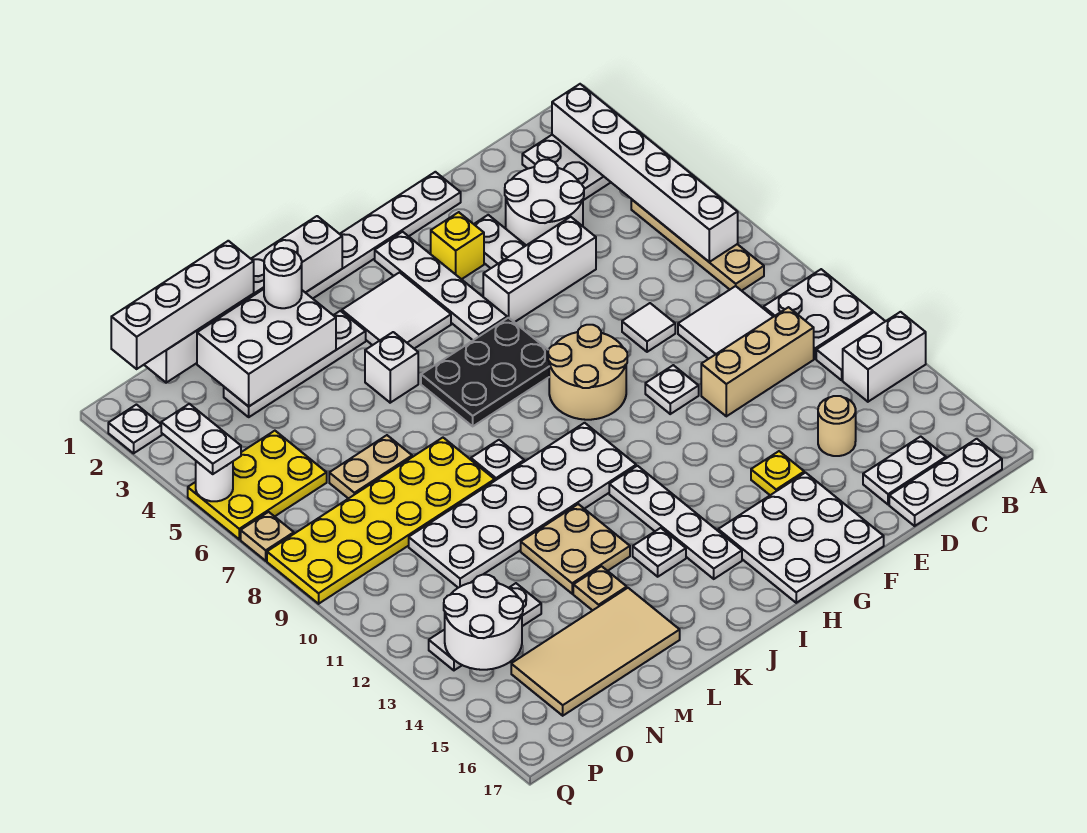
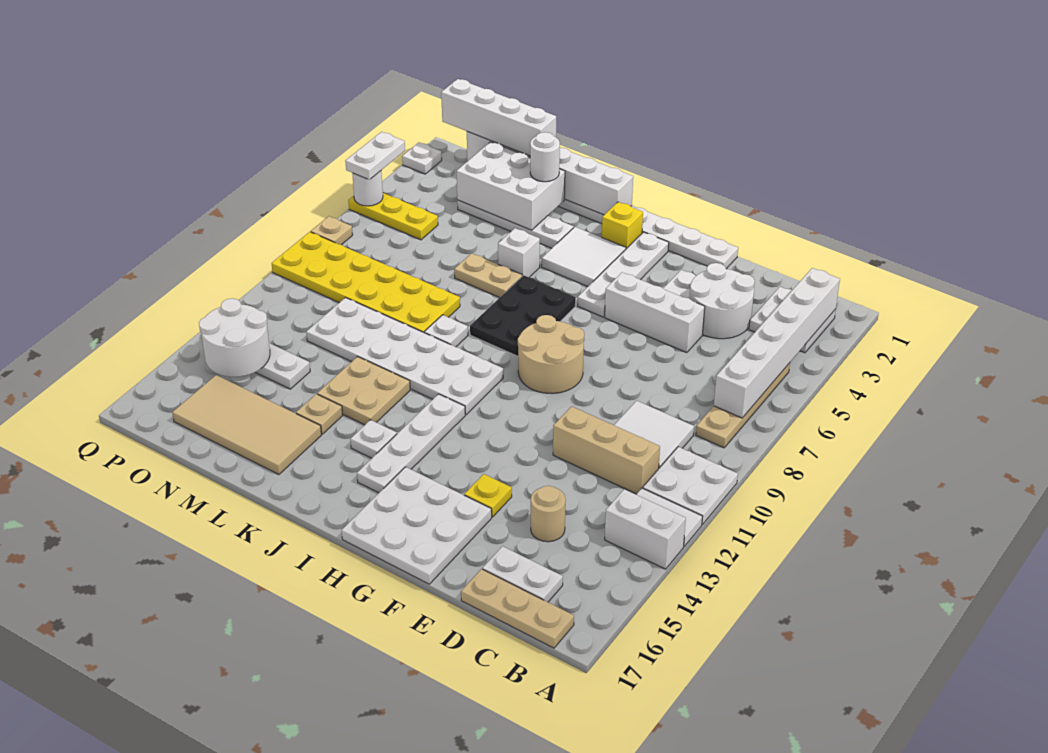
white plate B17:D17 level 1 -> tan plate B17:D17 level 1
white tile E8 level 1 -> none
white plate F10 level 1 -> none
yellow brick G3 level 1 -> yellow brick I2 level 1
black plate H6:J7 level 1 -> black plate I6:J8 level 1
tan plate M7:N7 level 1 -> tan plate K6:L6 level 1
yellow plate O5:Q6 level 1 -> yellow plate O5:Q5 level 1

